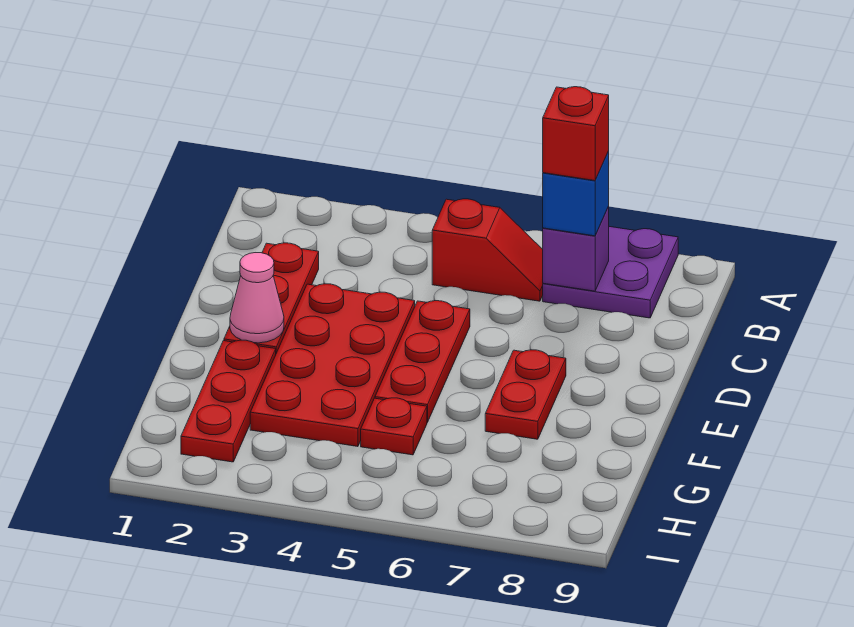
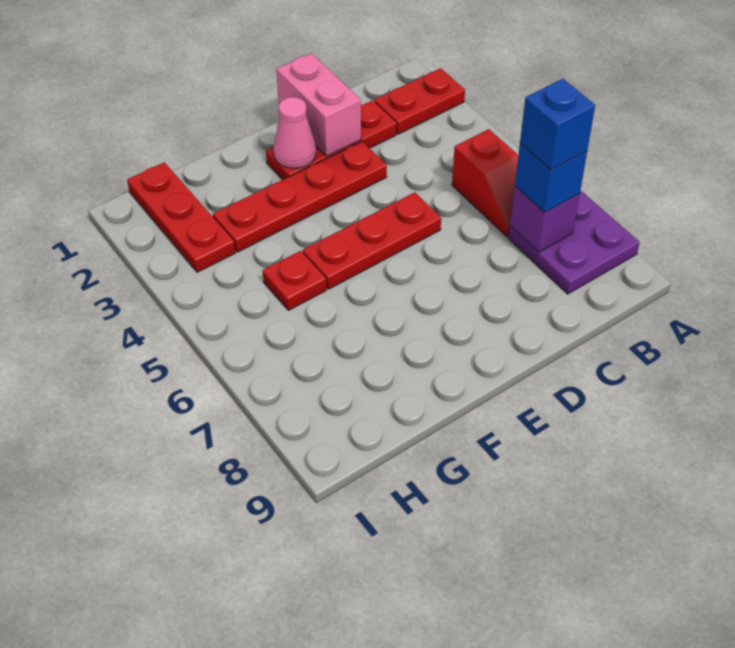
red brick B7 level 4 -> blue brick B7 level 4
none -> pink brick D1:D2 level 2
red plate D3:G4 level 1 -> red plate D3:G3 level 1
red plate E7:F7 level 1 -> red plate A2:B2 level 1
red plate F2:H2 level 1 -> red plate H1:H3 level 1

